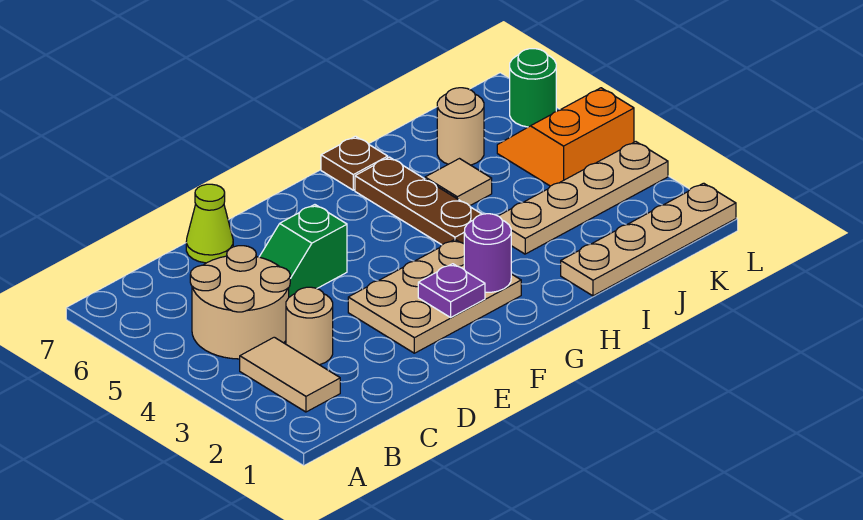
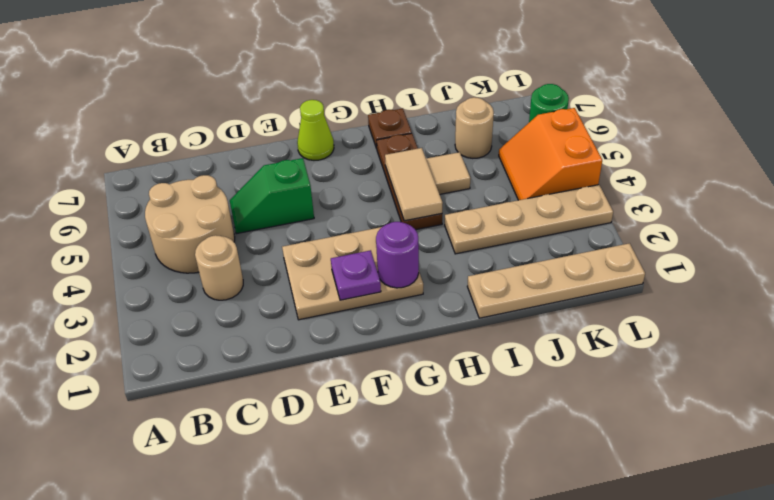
tan tile B2:B3 level 1 -> tan tile H4:H5 level 2
lime cone D7 level 1 -> lime cone F7 level 1
orange slope K4:L5 level 1 top 4 -> orange slope K4:L5 level 1 top L

